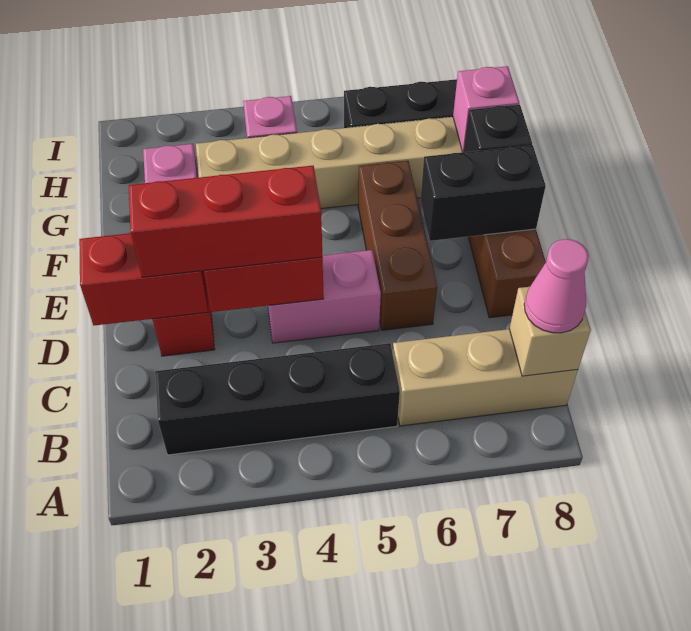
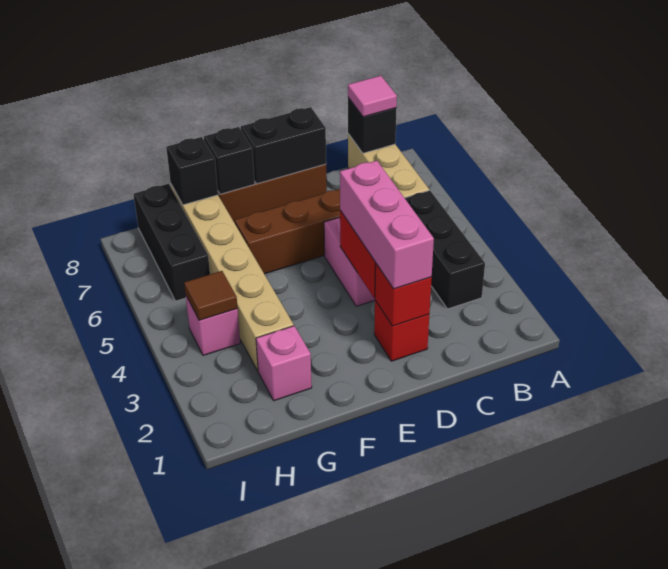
black brick B2:B5 level 1 -> black brick B3:B5 level 1
tan brick B8 level 2 -> black brick B8 level 2
pink cone B8 level 3 -> pink tile B8 level 3
red brick D1:D2 level 2 -> red brick D2 level 2
red brick D2:D4 level 3 -> pink brick D2:D4 level 3
black brick E7:E8 level 2 -> black brick D8:E8 level 2
pink brick G8 level 2 -> black brick G8 level 2
none -> brown tile H4 level 2

